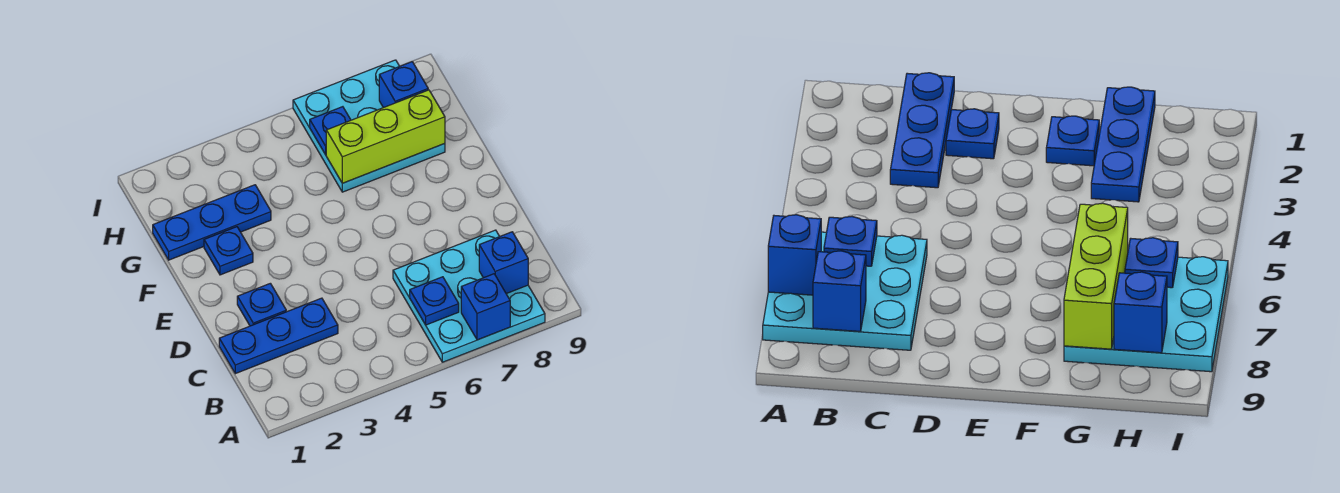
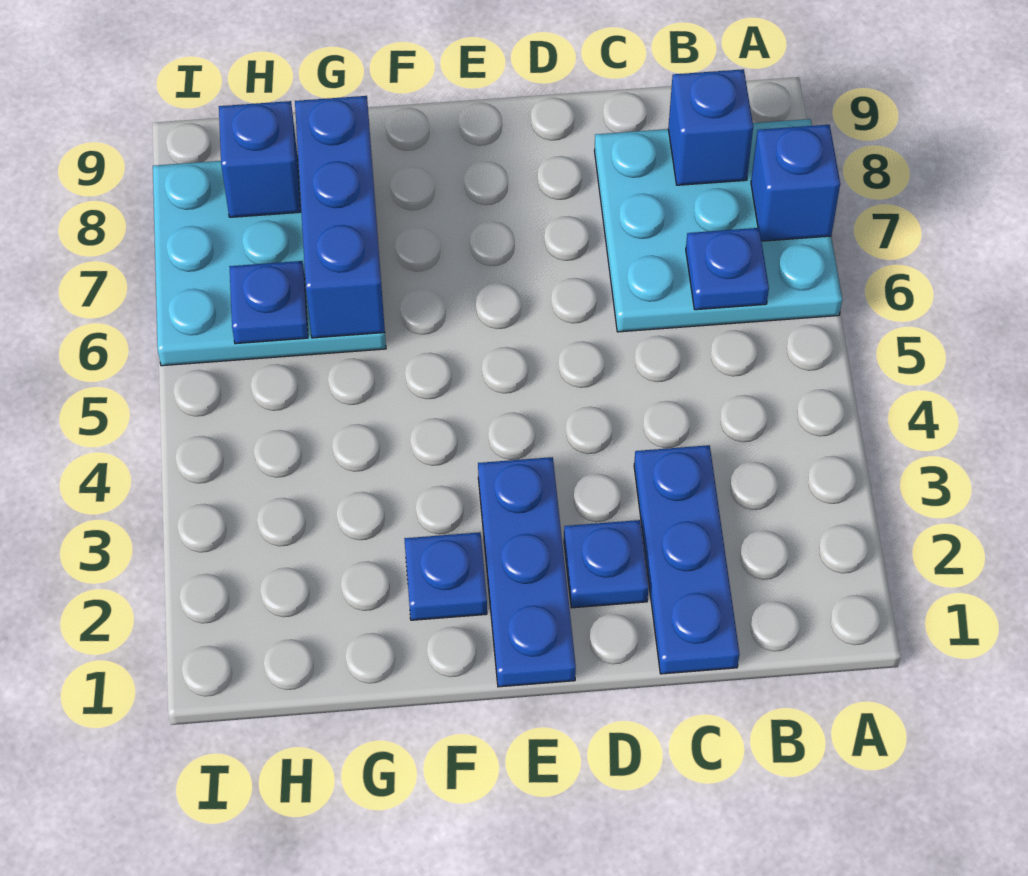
blue plate G1:G3 level 1 -> blue plate E1:E3 level 1
lime brick G6:G8 level 2 -> blue brick G6:G8 level 2

